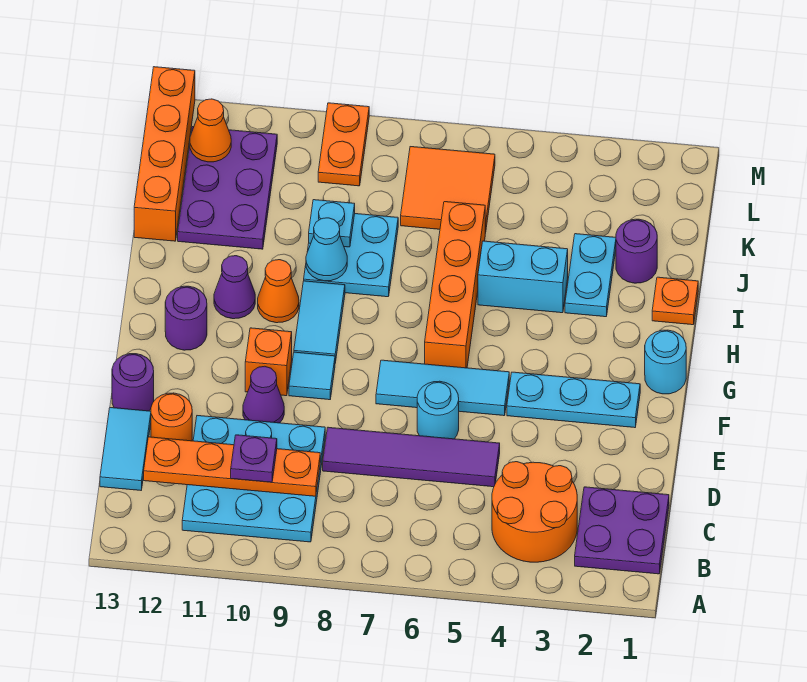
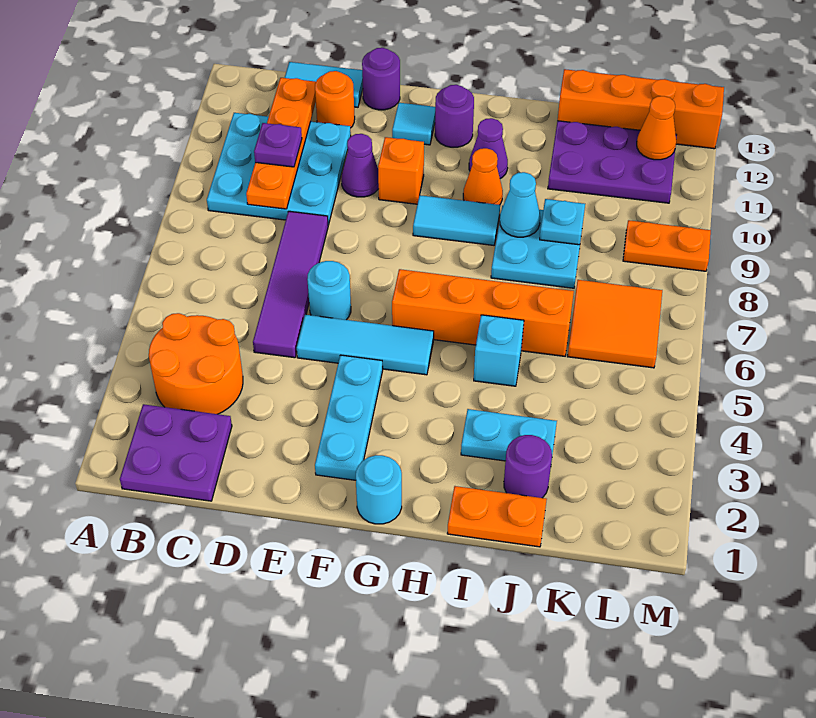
cyan tile F5:F7 level 1 -> cyan tile E5:G5 level 1
cyan tile F9 level 1 -> cyan tile F12 level 1
orange plate I1 level 1 -> orange plate I1:J1 level 1
cyan brick I4:I5 level 1 -> cyan brick I5 level 1

